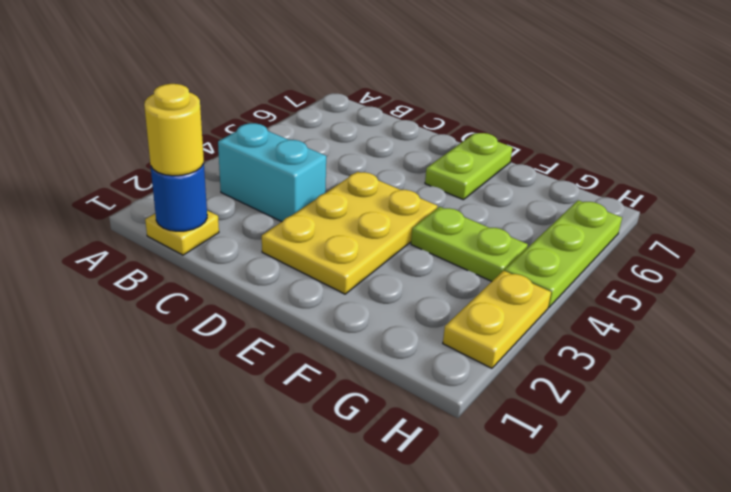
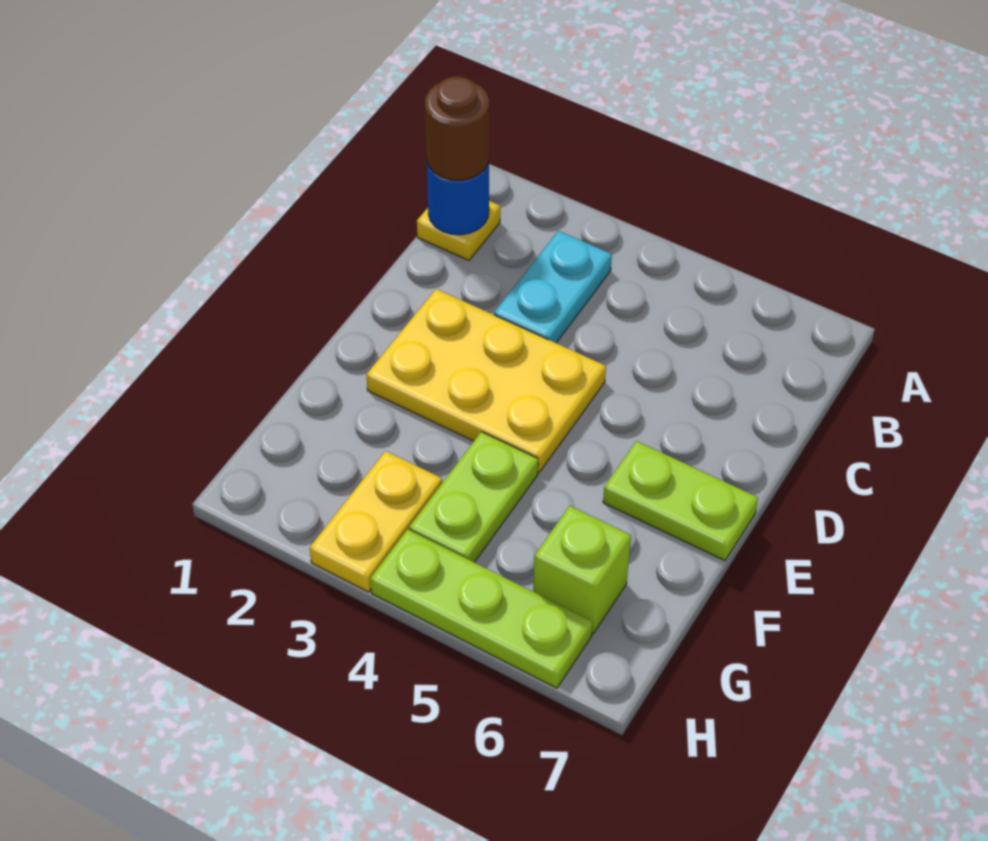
yellow round brick B1 level 3 -> brown round brick B1 level 3
cyan brick B3:C3 level 1 -> cyan plate B3:C3 level 1
none -> lime brick G6 level 1
yellow plate H2:H3 level 1 -> yellow plate G3:H3 level 1

